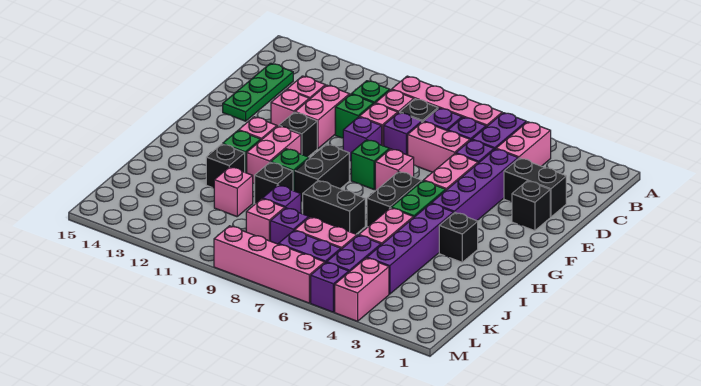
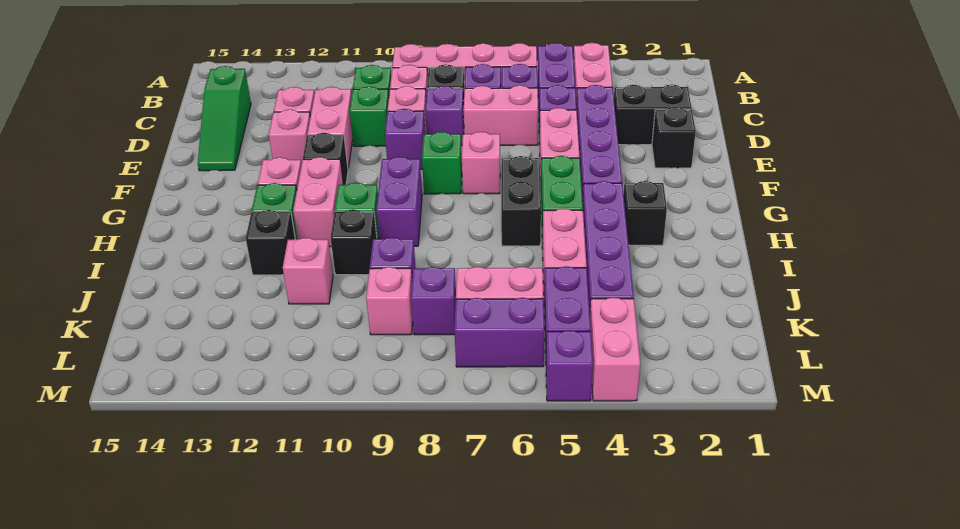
green plate C14:E14 level 1 -> green slope C14:E14 level 1 top C
black brick G9:H9 level 1 -> purple brick G9:H9 level 1
black brick I7:I8 level 1 -> none
pink brick M6:M9 level 1 -> none

